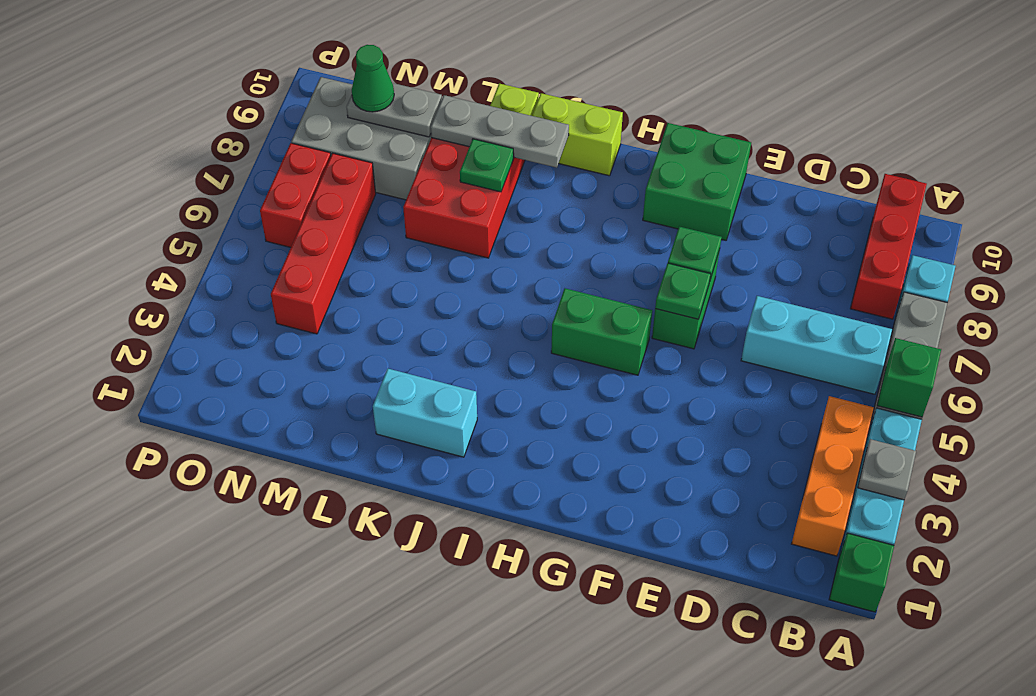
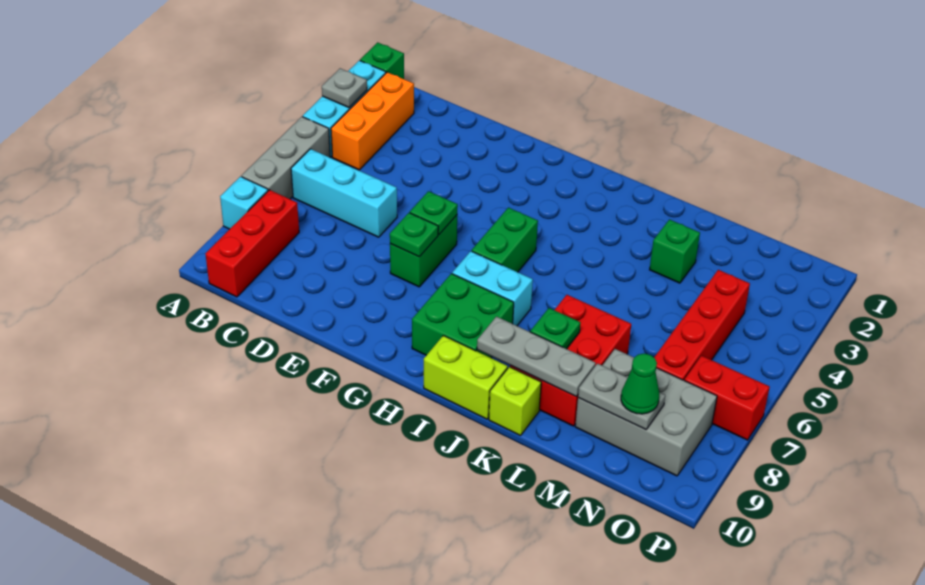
green brick A5 level 2 -> green brick L3 level 1
green brick F9:G10 level 1 -> green brick H8:I9 level 1
green brick G5:H5 level 1 -> green brick H5:H6 level 1
cyan brick J2:K2 level 1 -> cyan brick H7:I7 level 1
red brick O6:O7 level 1 -> red brick O7:P7 level 1

